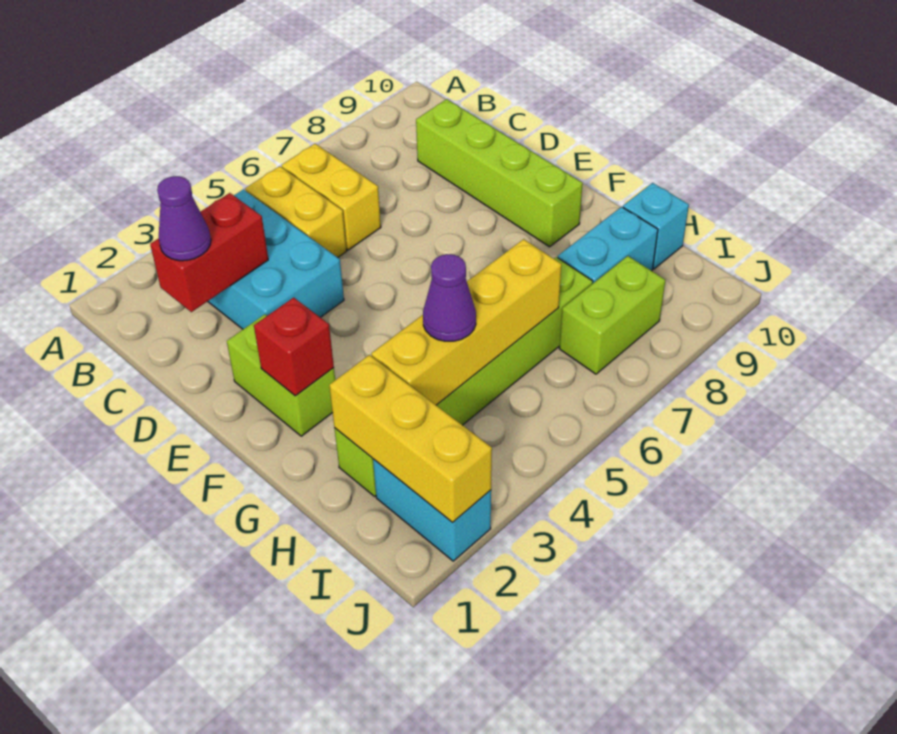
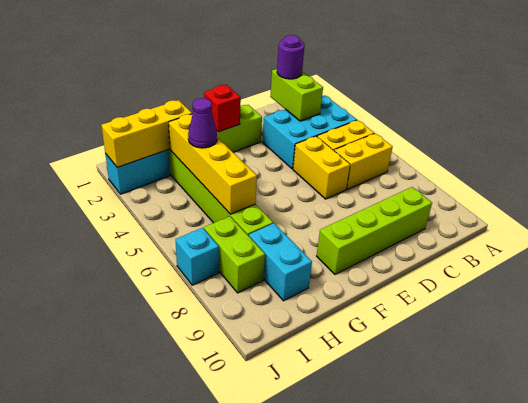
red brick C2:C3 level 2 -> lime brick C2:C3 level 2
purple cone C2 level 3 -> purple round brick C2 level 3
none -> yellow brick D5:D6 level 1
cyan brick H10 level 1 -> cyan brick J7 level 1

